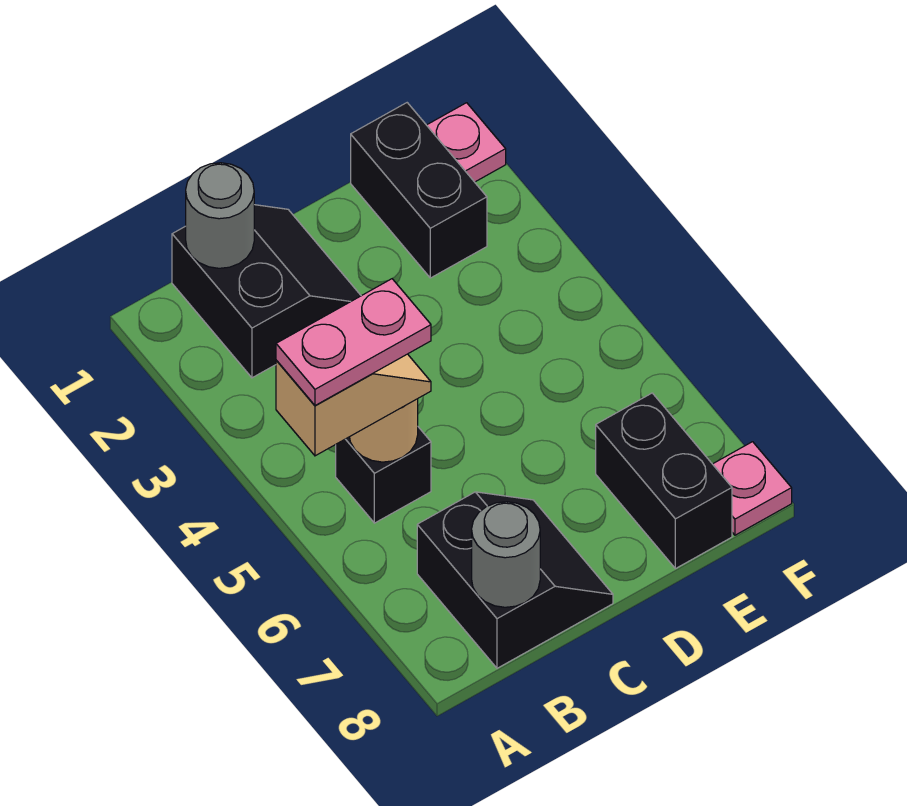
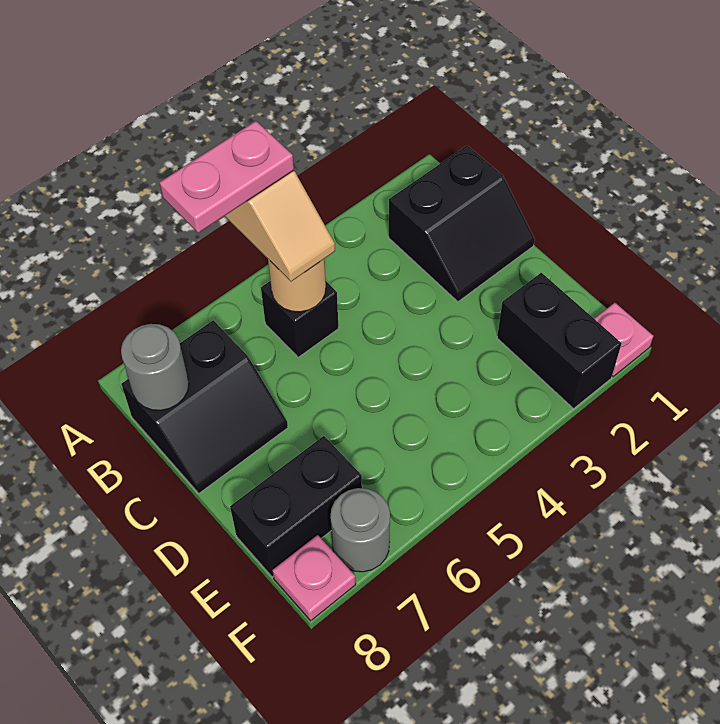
pink plate A5:B5 level 4 -> pink plate A5:A6 level 4
grey round brick B1 level 2 -> grey round brick F7 level 1
black brick E1:E2 level 1 -> black brick E2:F2 level 1

